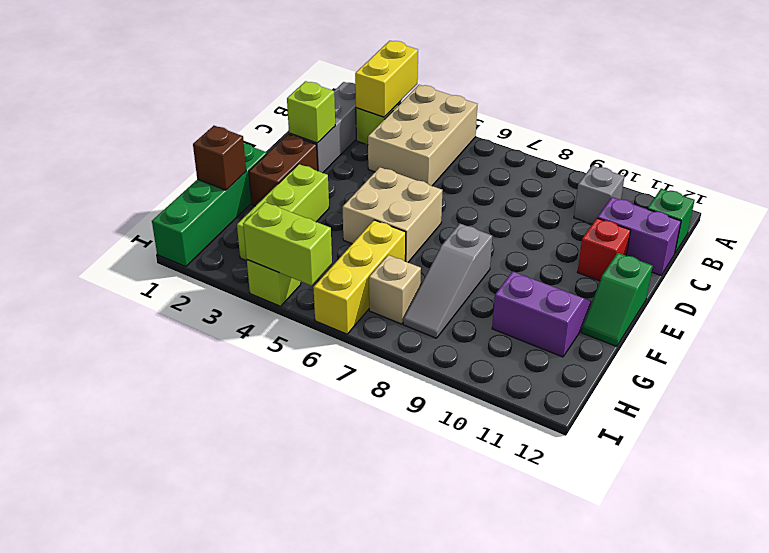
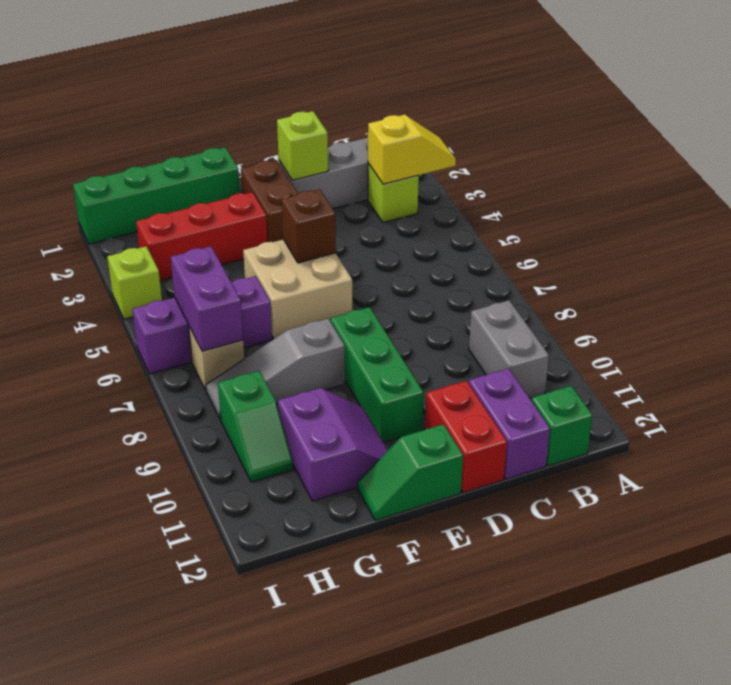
yellow brick A3:B3 level 2 -> yellow slope A3:B3 level 2 top B
tan brick A4:C5 level 1 -> none
grey brick B10 level 1 -> grey brick B9:B10 level 1
red brick D11 level 1 -> red brick D11:D12 level 1
brown brick E2:F2 level 1 -> brown brick E2:E3 level 1
none -> green brick E8:E10 level 1
lime brick F3:H3 level 1 -> red brick F3:H3 level 1
brown brick G1 level 2 -> brown brick E5 level 2
yellow brick G6:I6 level 1 -> purple brick G6:I6 level 1
none -> purple brick H6:H7 level 2
none -> green slope H9:H10 level 1 top 9
lime brick I4:I5 level 2 -> none

